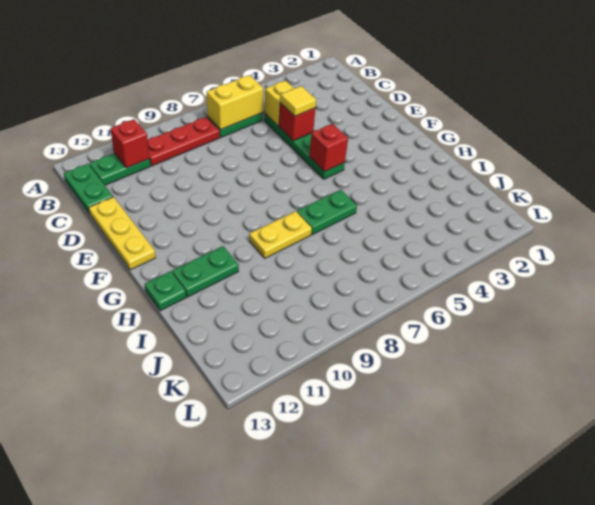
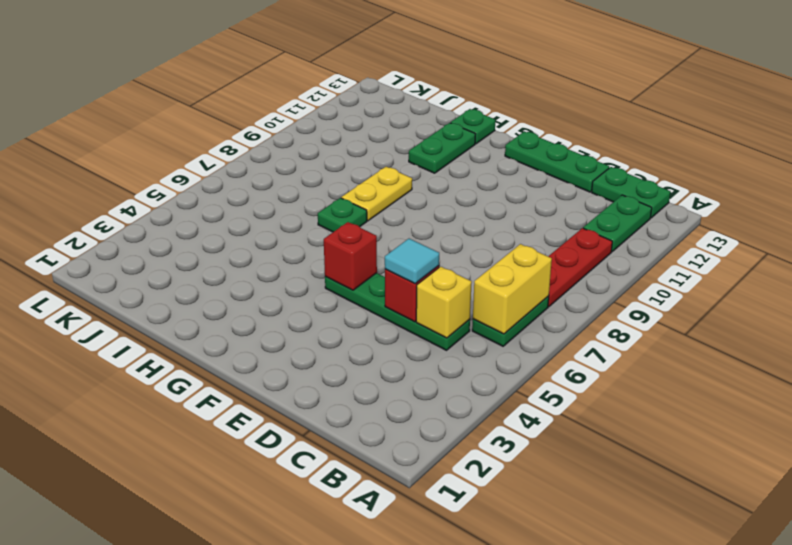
red brick B11 level 2 -> none
yellow tile D5 level 3 -> cyan tile D5 level 3
yellow plate D13:F13 level 1 -> green plate D13:F13 level 1
green plate H6:H7 level 1 -> green plate H7 level 1

